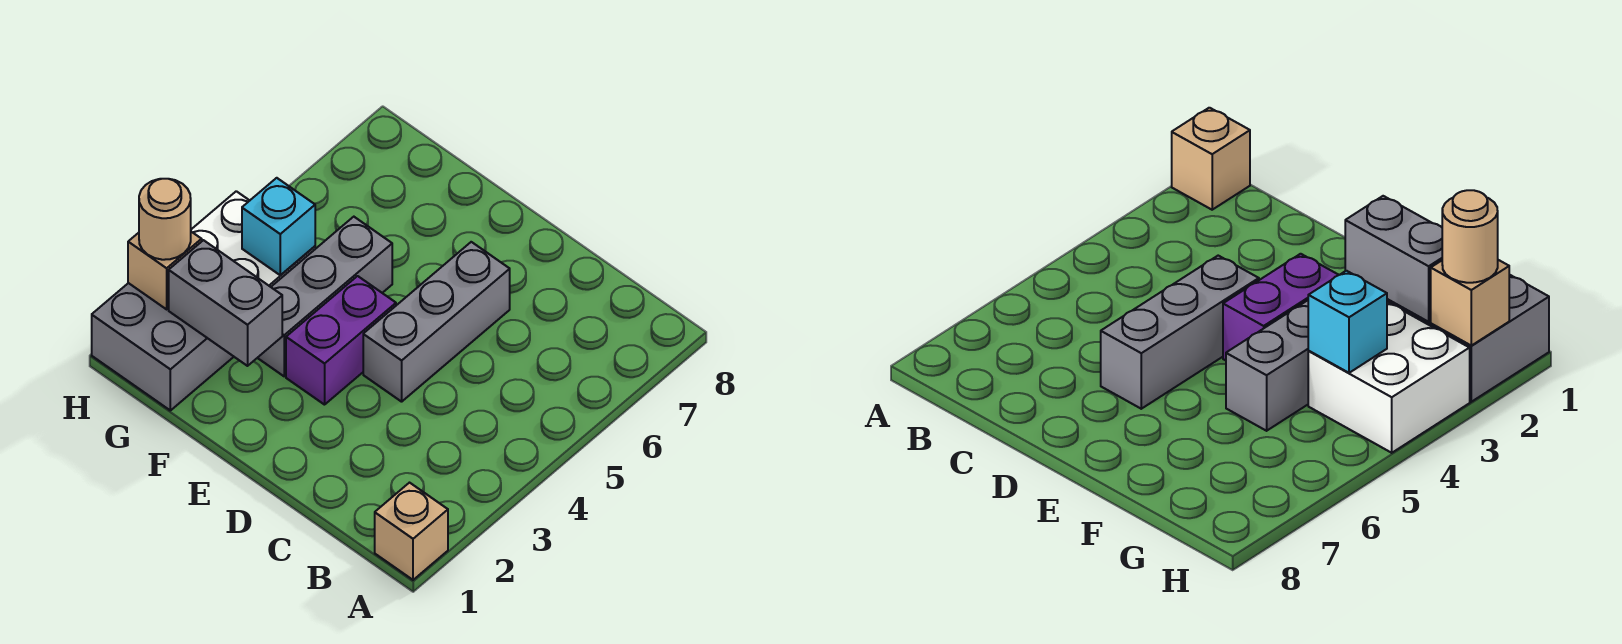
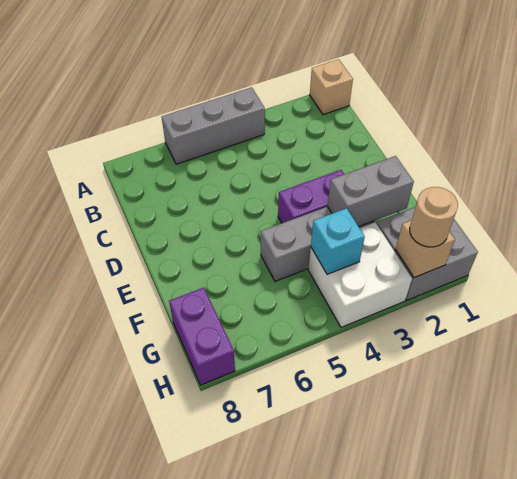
grey brick D4:D6 level 1 -> grey brick A4:A6 level 1
grey brick F2:G2 level 2 -> grey brick F2:F3 level 2
none -> purple brick G8:H8 level 1

